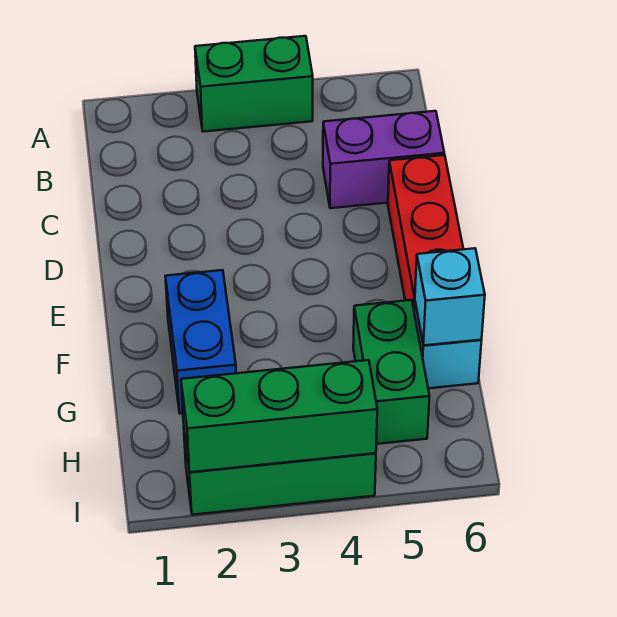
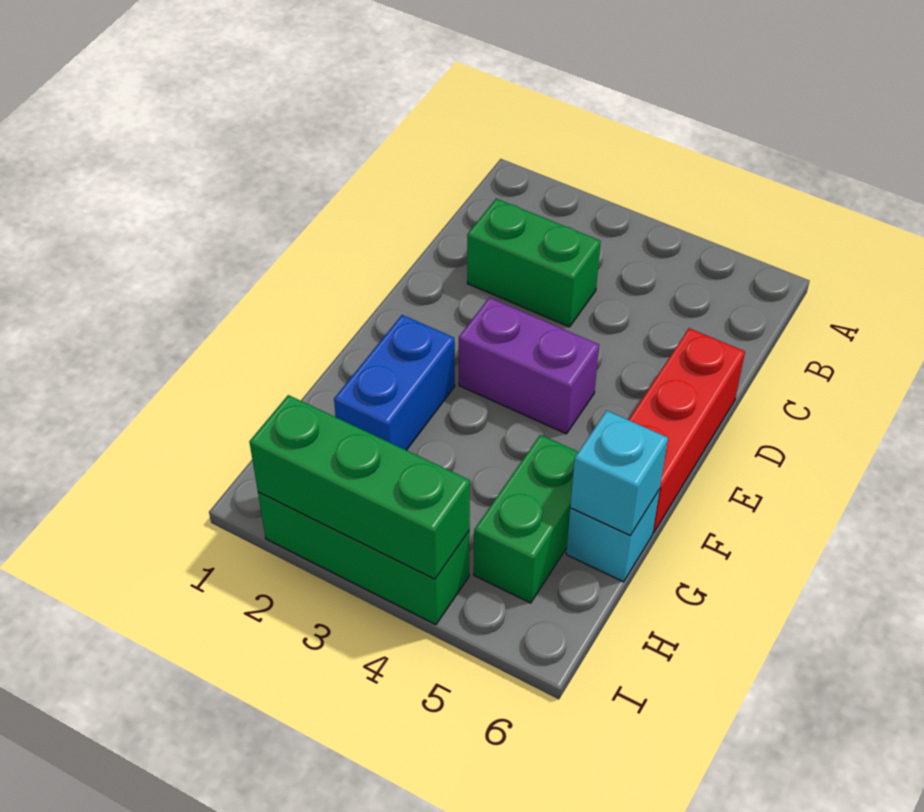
green brick A3:A4 level 1 -> green brick C2:C3 level 1
purple brick C5:C6 level 1 -> purple brick E3:E4 level 1

